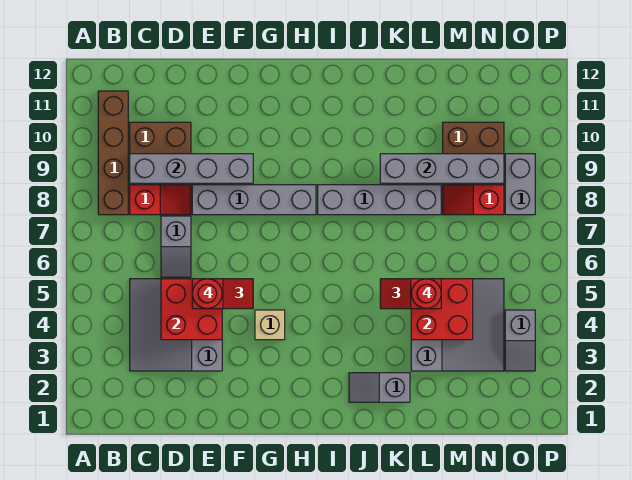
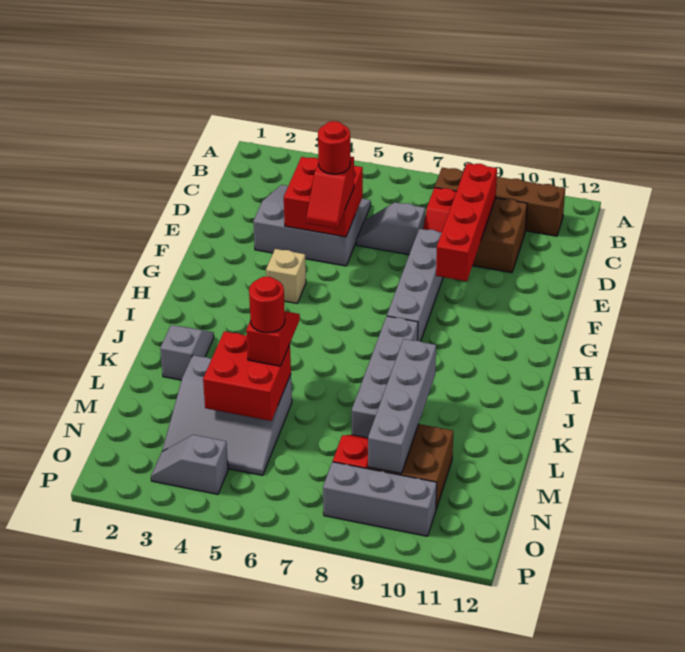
grey brick C9:F9 level 2 -> red brick C9:F9 level 2
grey brick O8:O9 level 1 -> grey brick O8:O10 level 1

